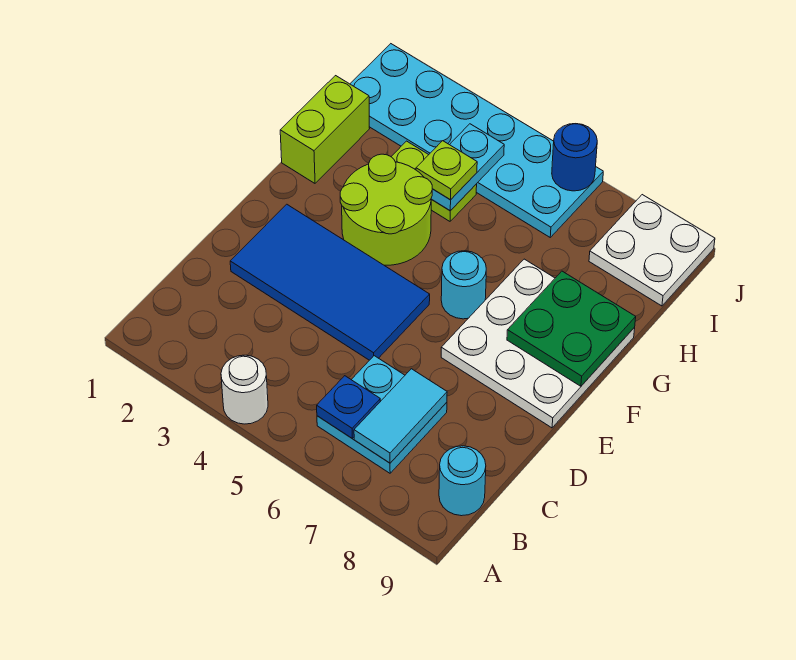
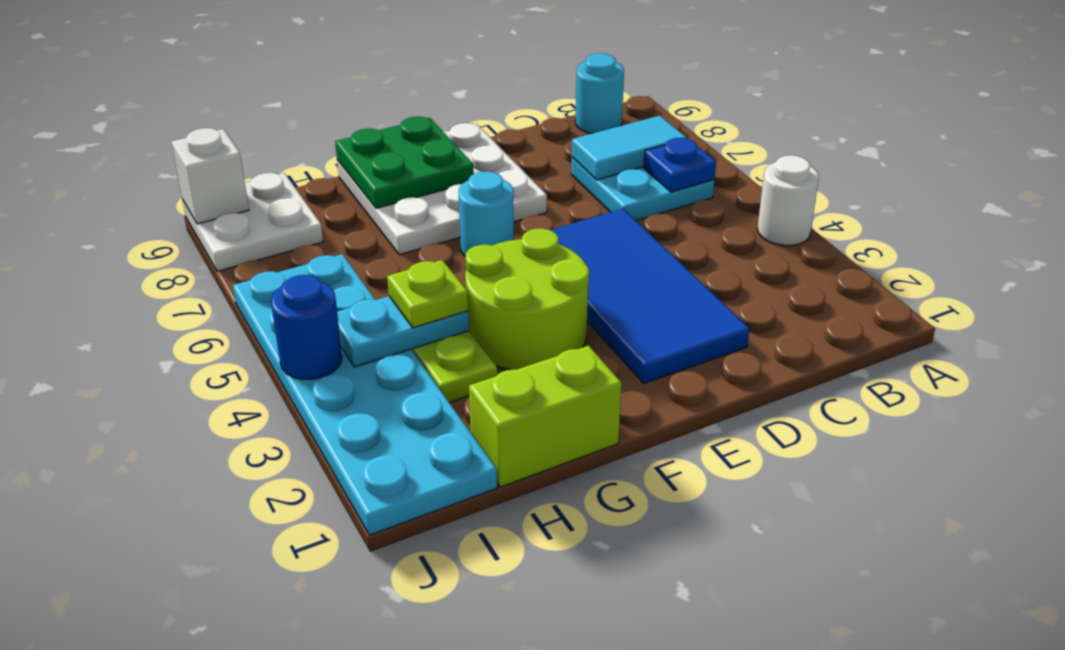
blue round brick J6 level 2 -> blue round brick J4 level 2
none -> white brick J9 level 2

